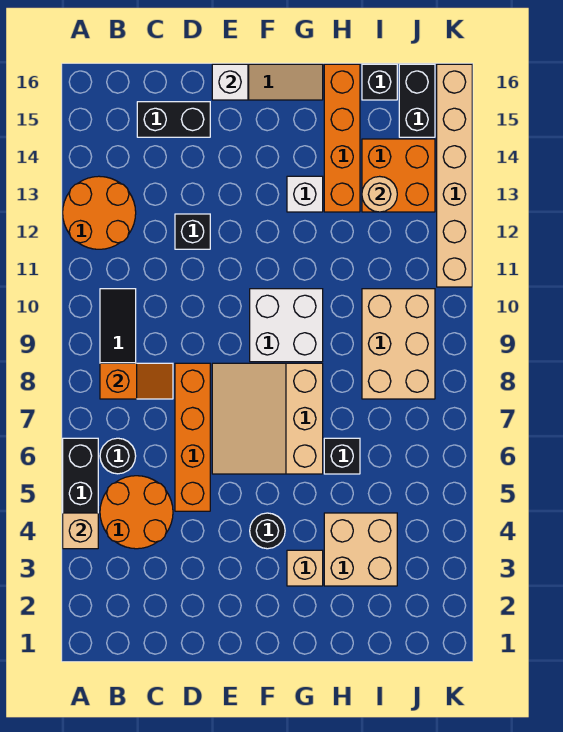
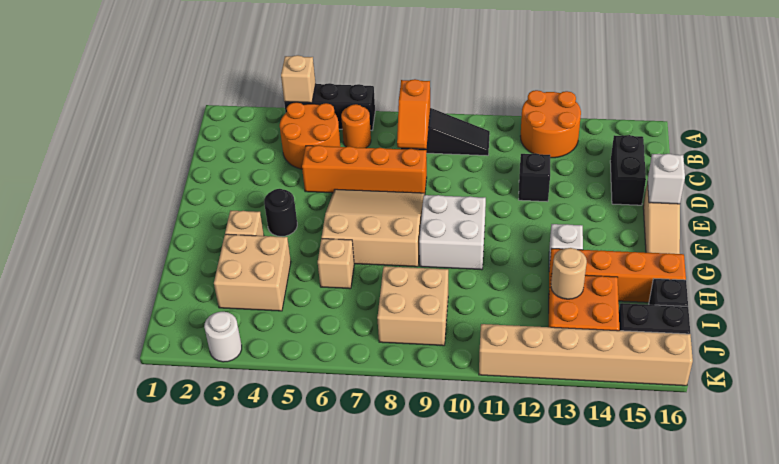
black round brick B6 level 1 -> orange round brick B6 level 1
black brick H6 level 1 -> tan brick H6 level 1
tan brick I8:J10 level 1 -> tan brick I8:J9 level 1
none -> white round brick K3 level 1

